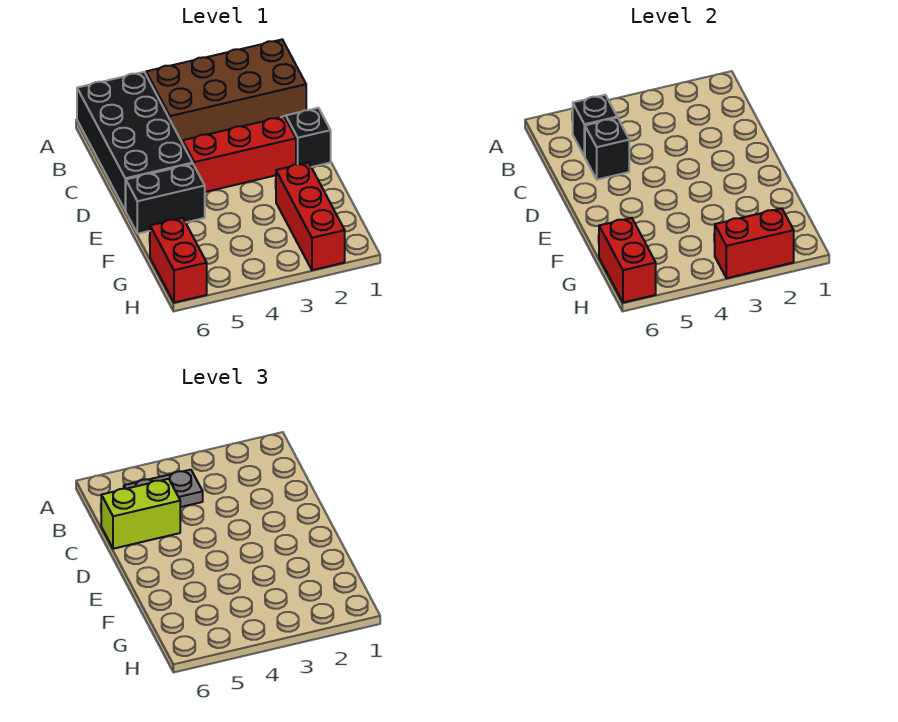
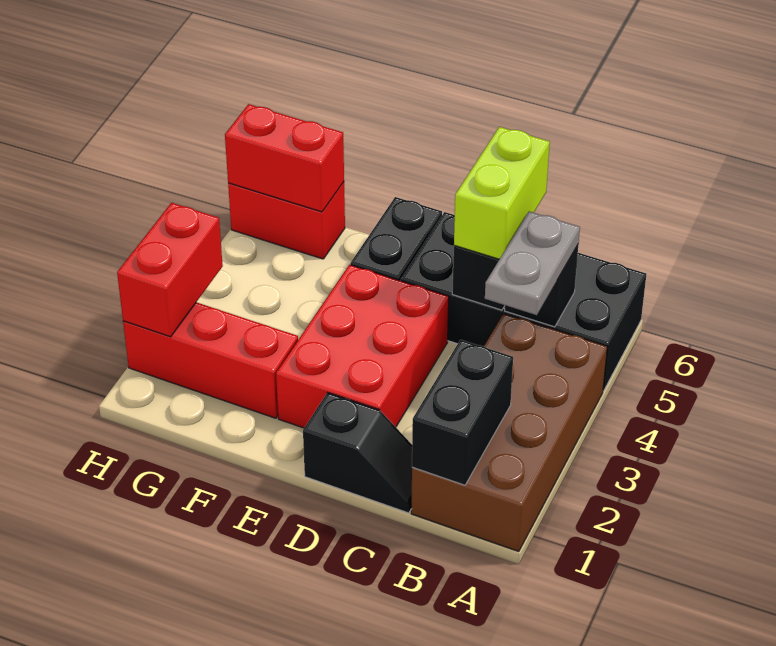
none -> black brick B1:B2 level 2
red brick D2:D4 level 1 -> red brick D2:E4 level 1

